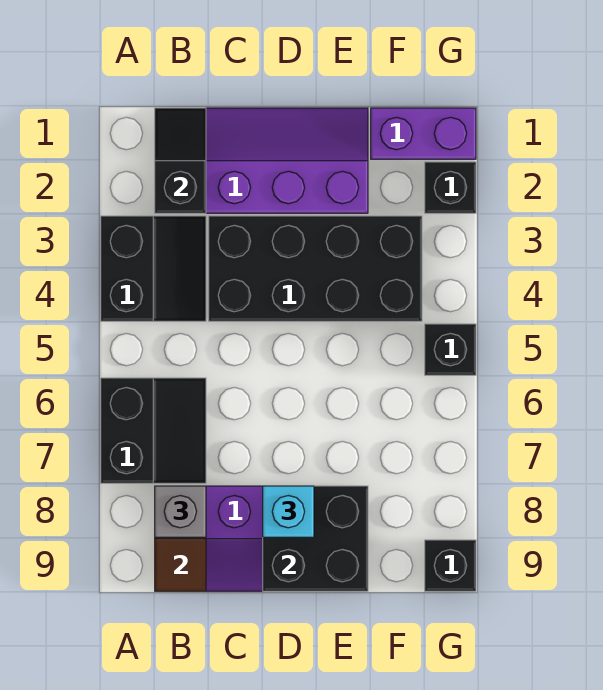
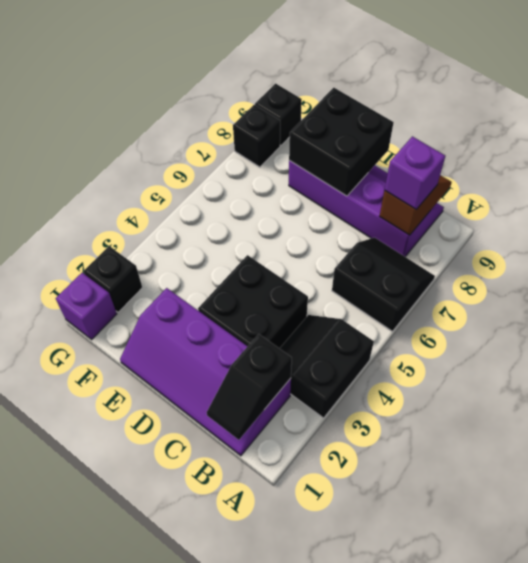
black slope A6:B7 level 1 top A -> black slope A6:B7 level 1 top 6
grey brick B8 level 3 -> purple brick B8 level 3
black brick C3:F4 level 1 -> black brick C3:D4 level 1
cyan brick D8 level 3 -> none
purple brick F1:G1 level 1 -> purple brick G1 level 1
black brick G5 level 1 -> black brick G8 level 1

